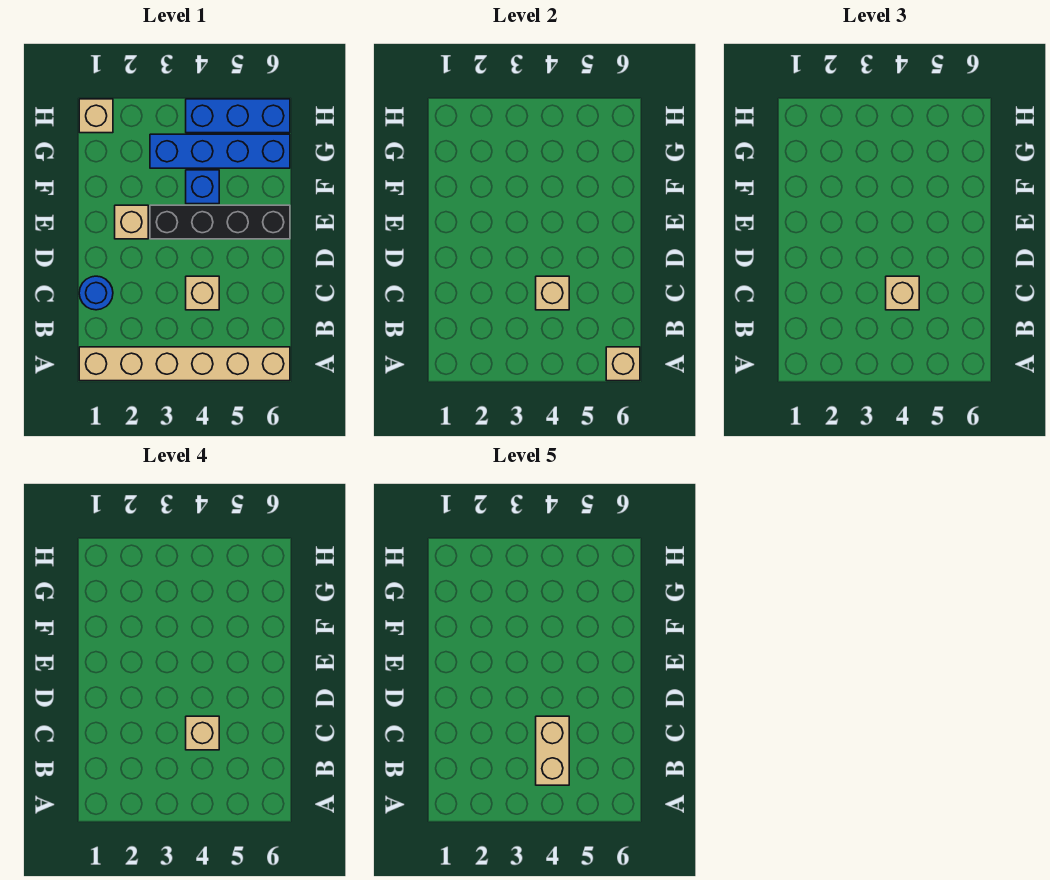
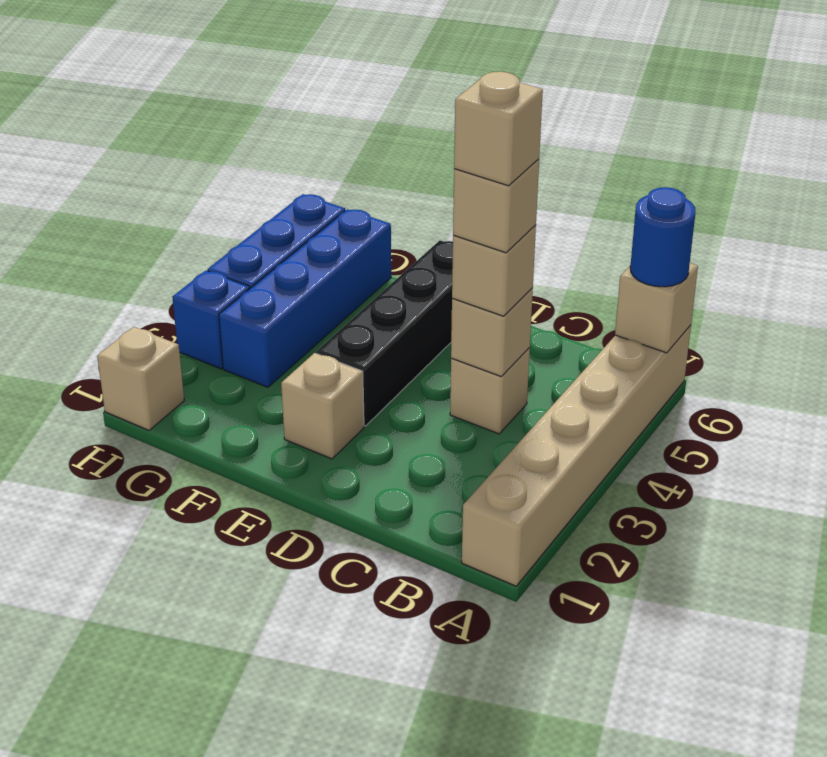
tan brick B4:C4 level 5 -> tan brick C4 level 5
blue round brick C1 level 1 -> blue round brick A6 level 3
blue brick F4 level 1 -> blue brick H3 level 1

